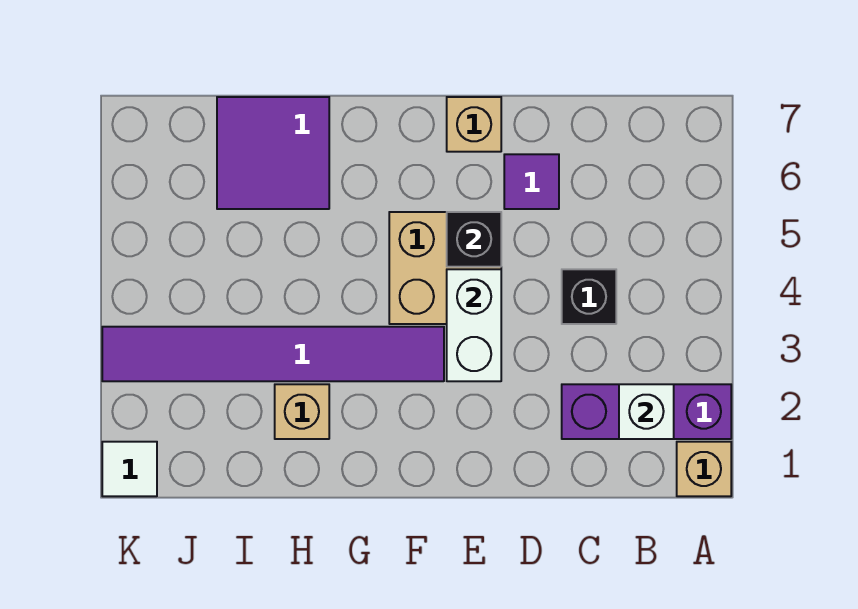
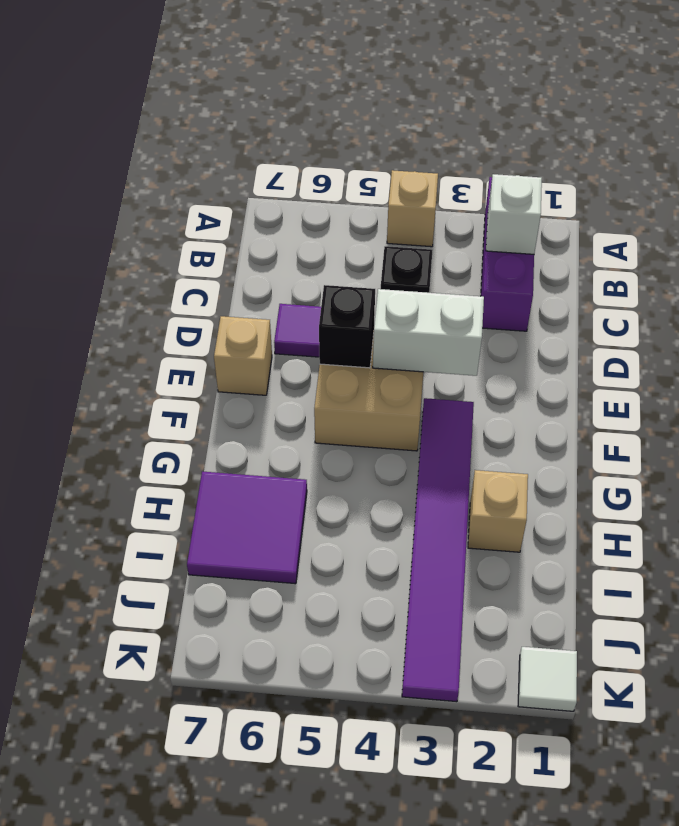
tan brick A1 level 1 -> tan brick A4 level 1

